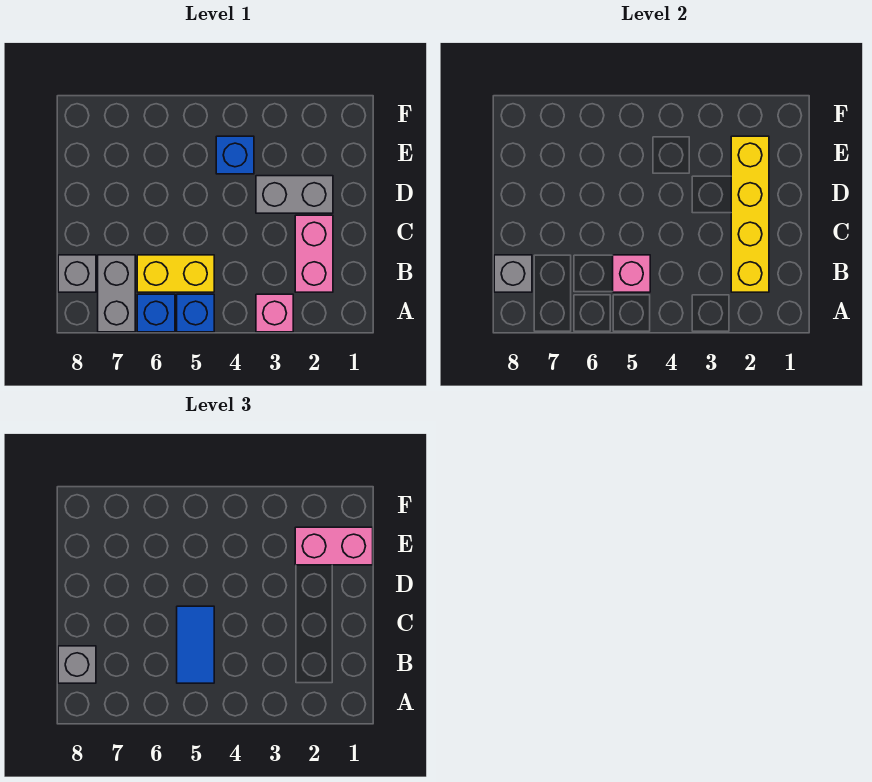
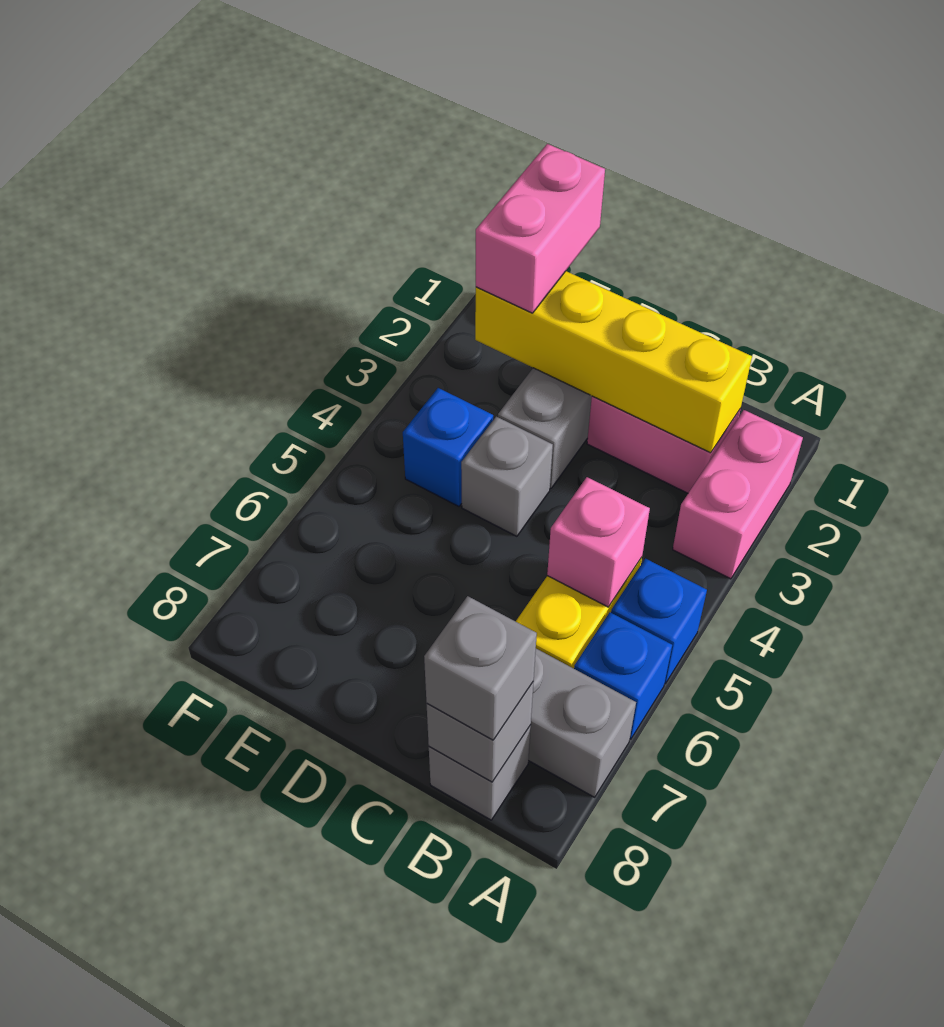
pink brick A3 level 1 -> pink brick A2:A3 level 1
blue tile B5:C5 level 3 -> none
none -> grey brick D4 level 1

